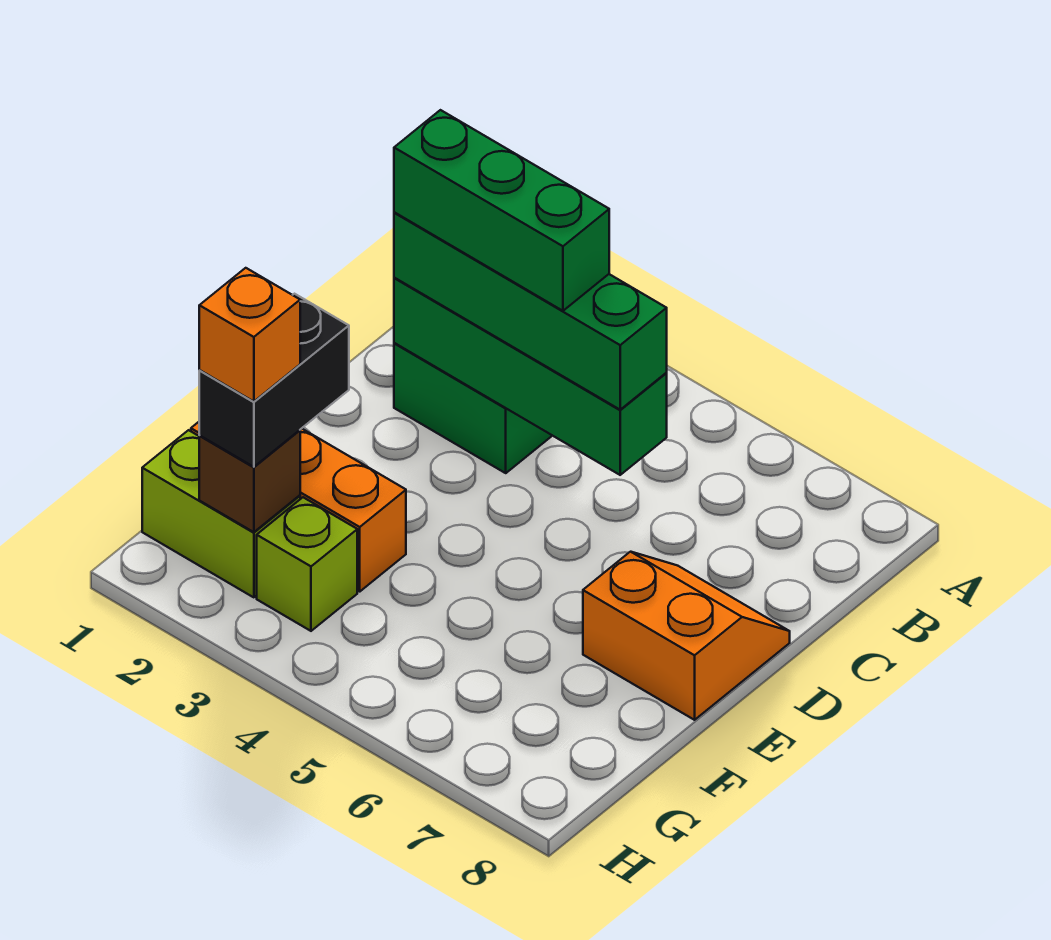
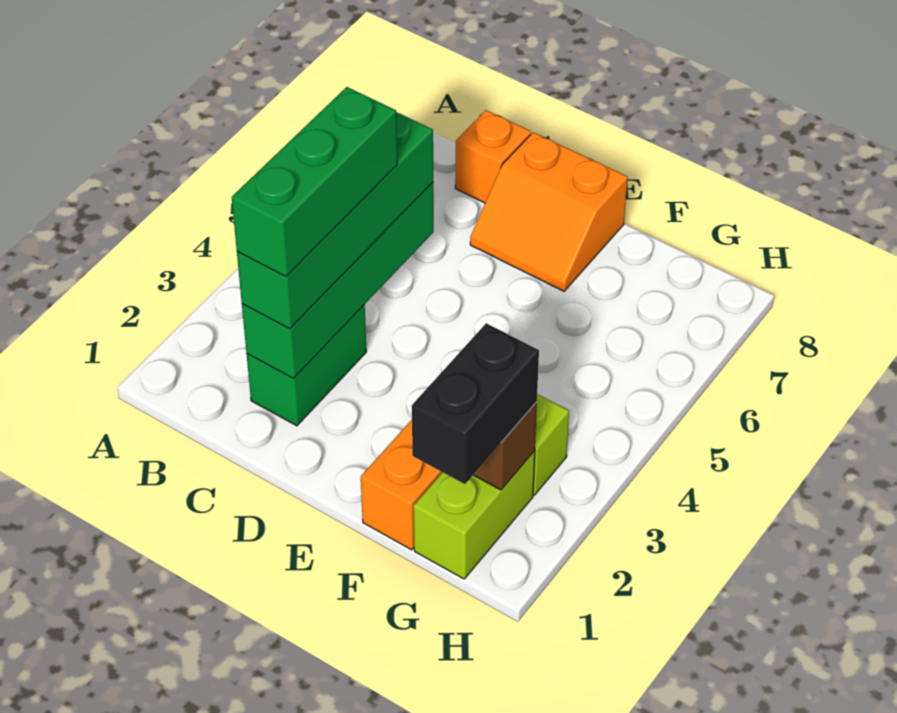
orange slope D7:E8 level 1 top E -> orange slope D7:E8 level 1 top 8
black brick F2:G2 level 3 -> black brick G1:G2 level 3
orange brick G2 level 4 -> orange brick C8 level 1

